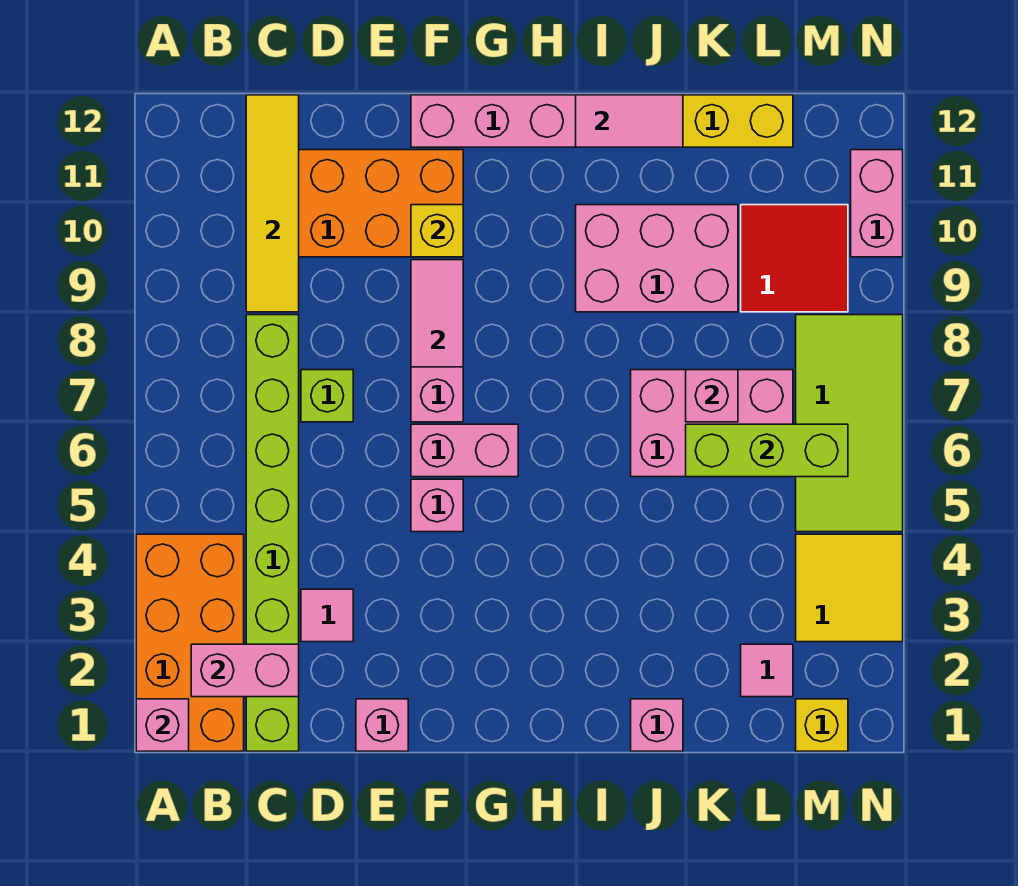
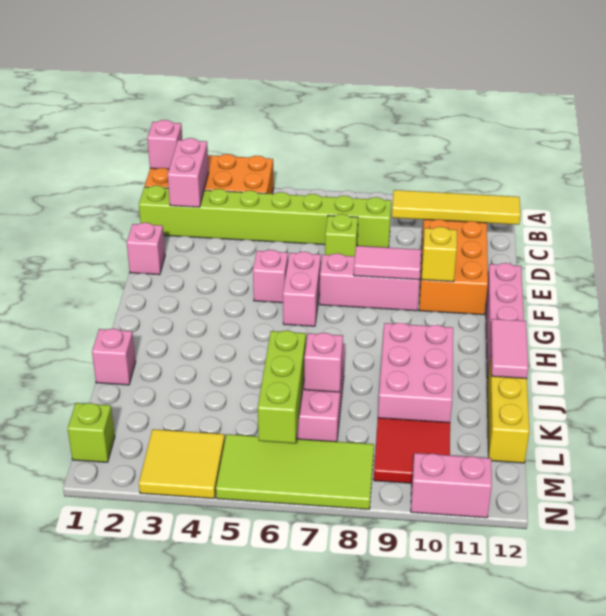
pink tile D3 level 1 -> none
pink tile L2 level 1 -> none
yellow brick M1 level 1 -> lime brick M1 level 1

